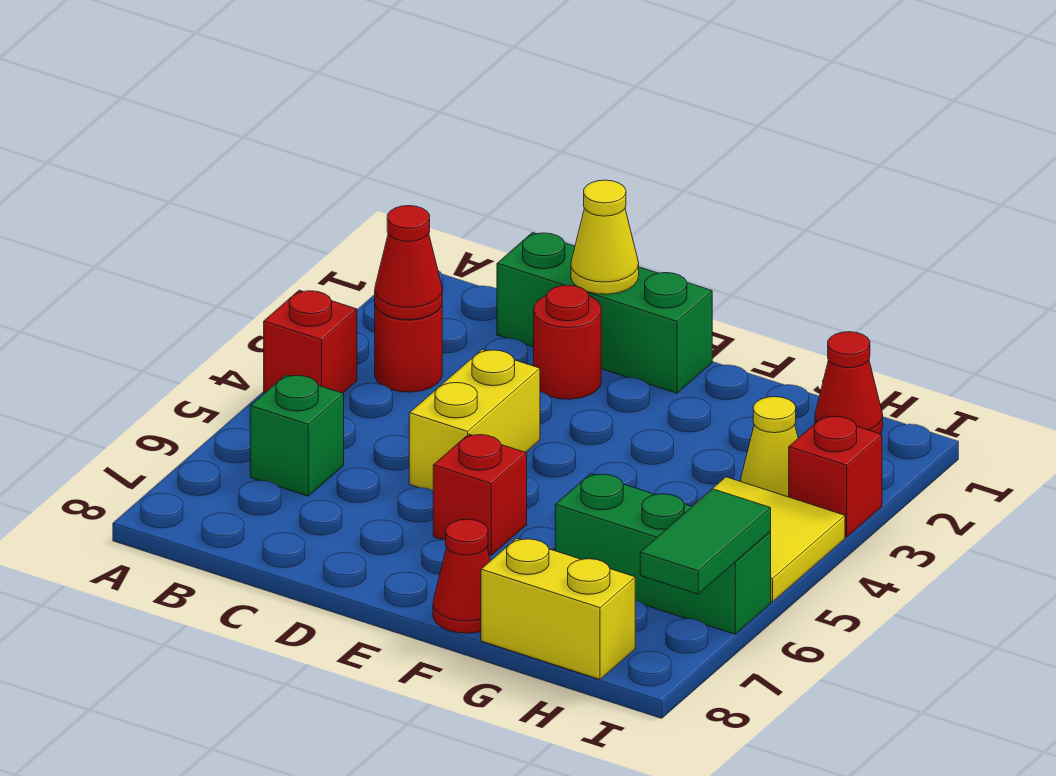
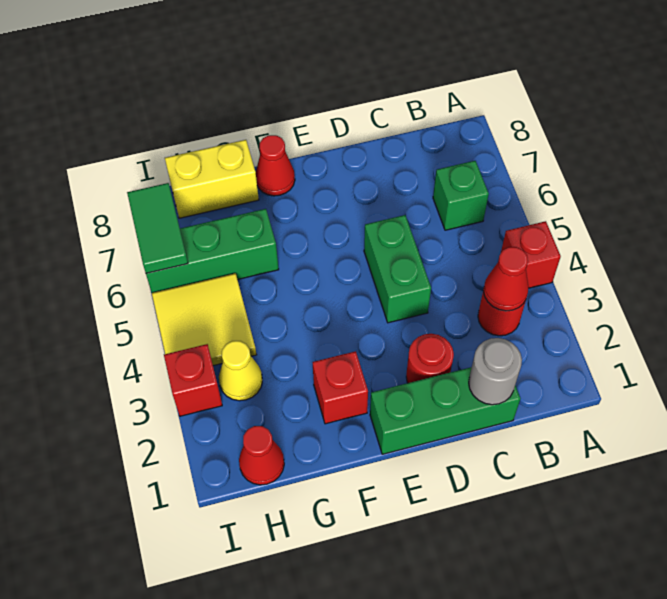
none -> grey round brick C1 level 2
yellow cone D1 level 2 -> none
yellow brick D4:D5 level 1 -> green brick D4:D5 level 1
red brick E6 level 1 -> red brick F2 level 1

